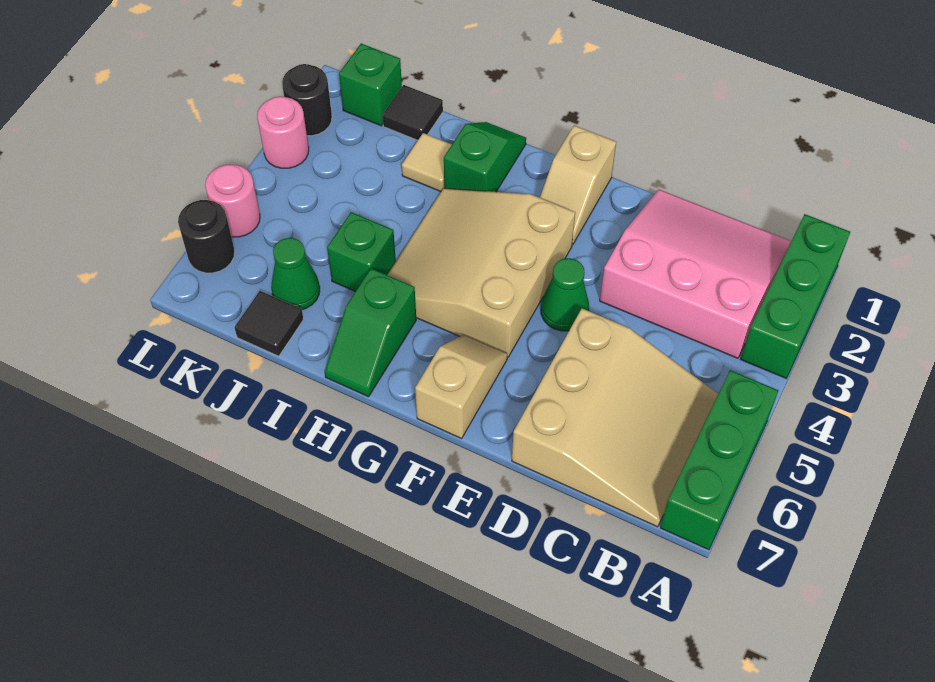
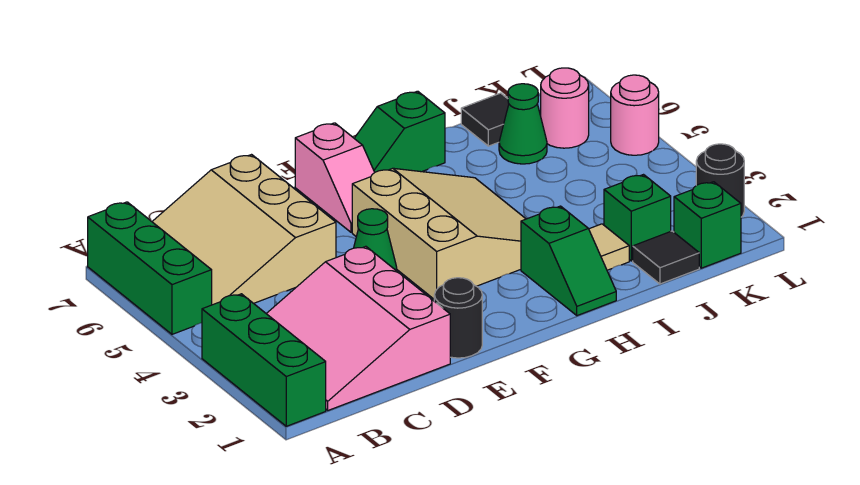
pink slope B1:D3 level 1 top 3 -> pink slope B1:D3 level 1 top D
tan slope F1:F2 level 1 top 1 -> none
tan slope F6:F7 level 1 top 7 -> pink slope F6:F7 level 1 top 7
green slope H6:H7 level 1 top 6 -> green slope G7:H7 level 1 top H
green brick I5 level 1 -> green brick J2 level 1
pink round brick L3 level 1 -> pink round brick K6 level 1
black round brick L6 level 1 -> black round brick E1 level 1

